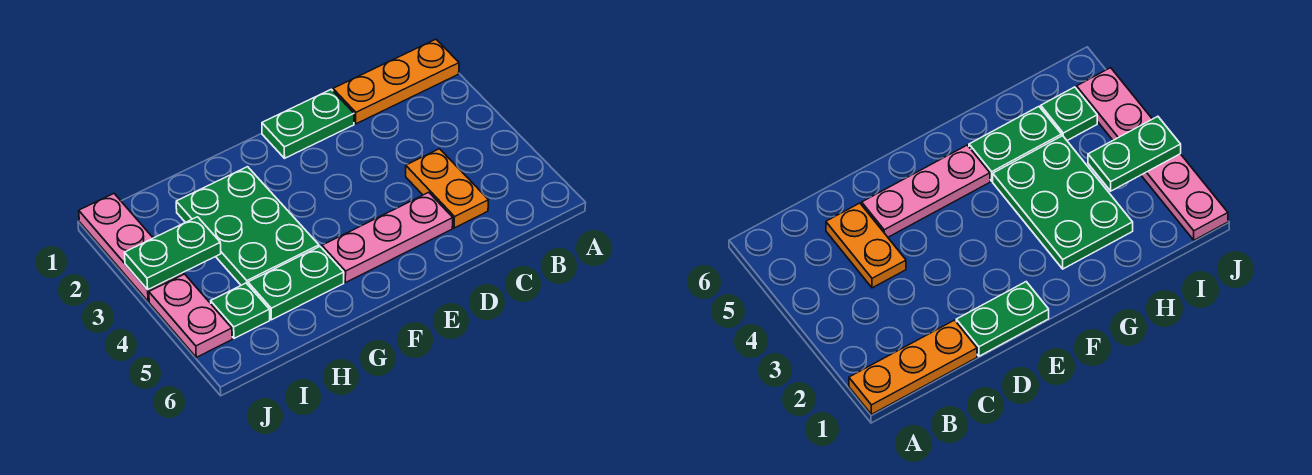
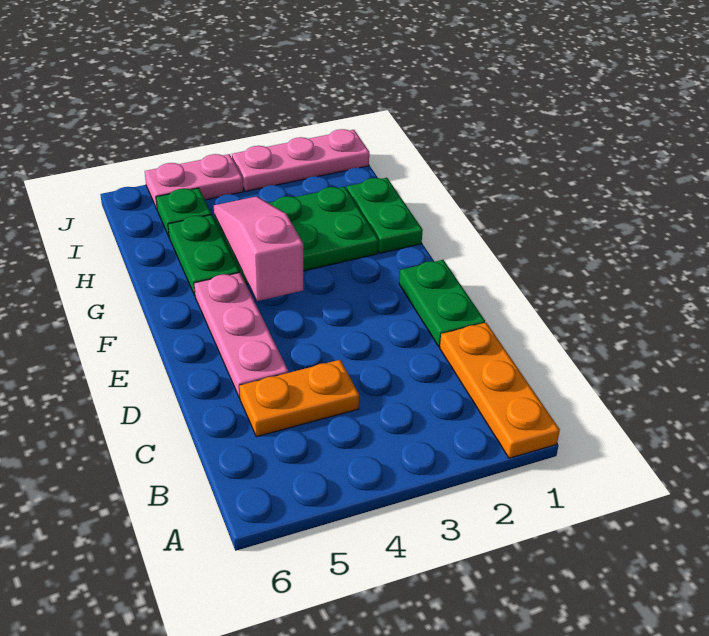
none -> pink slope F4:H4 level 2 top F
green plate I3:J3 level 2 -> green plate G1:H1 level 1

